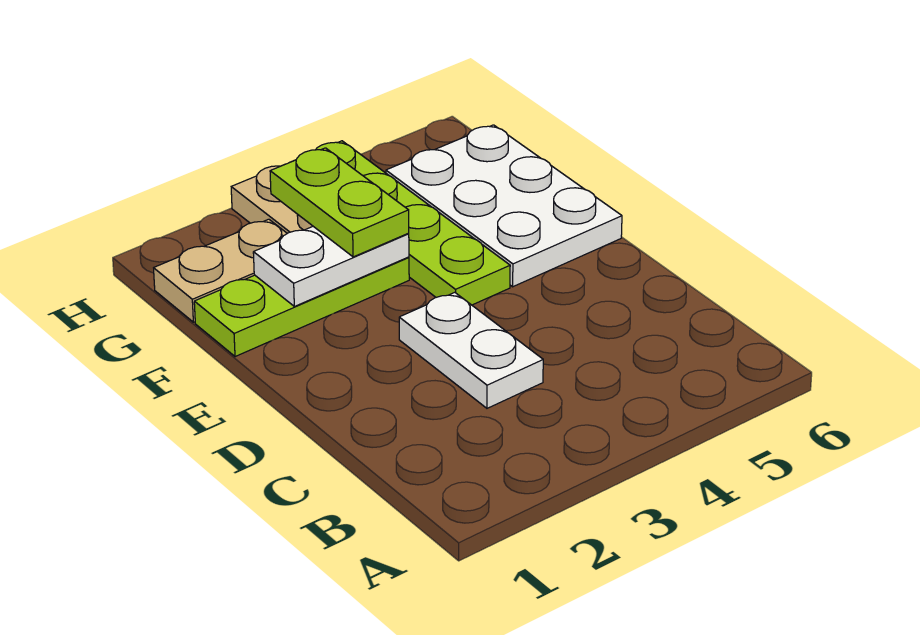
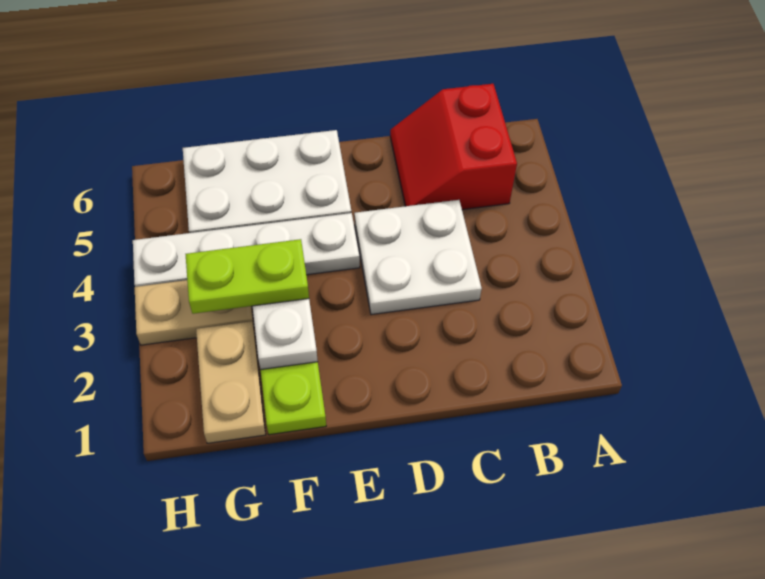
none -> red slope B5:C6 level 1 top B
white plate C3:D3 level 1 -> white plate C3:D4 level 1
lime plate E4:H4 level 1 -> white plate E4:H4 level 1

